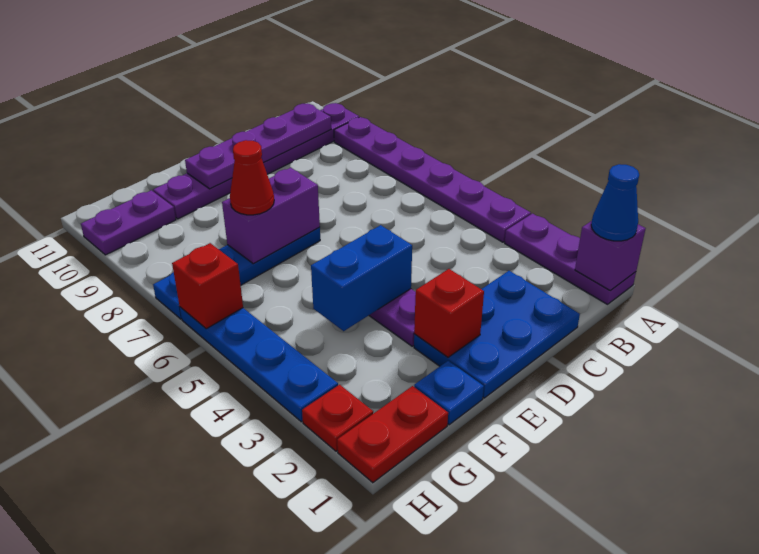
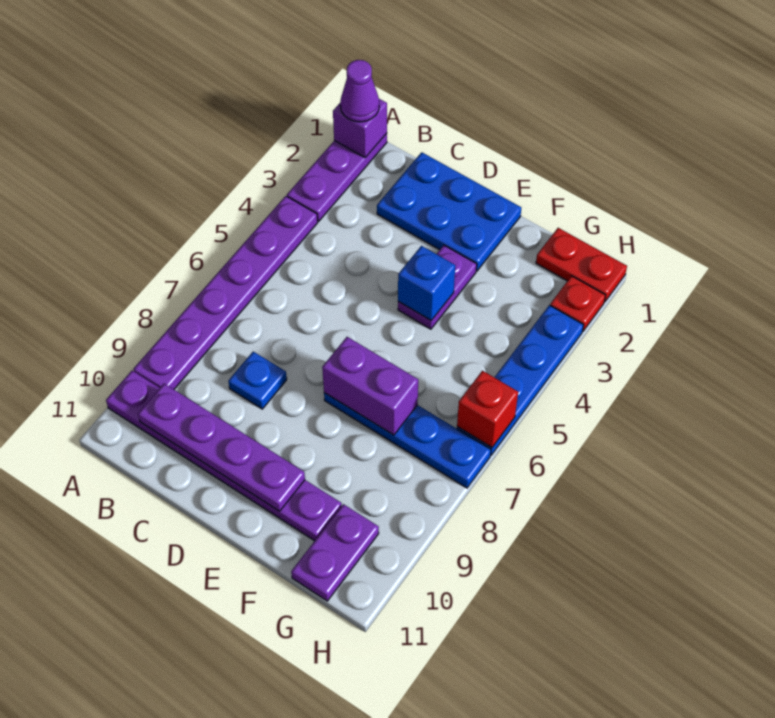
blue cone A1 level 3 -> purple cone A1 level 3
red brick E2 level 2 -> none
blue brick E4:F4 level 2 -> blue brick E4 level 2
blue plate F1 level 1 -> blue plate C8 level 1
red cone F7 level 3 -> none
purple plate G10:H10 level 1 -> purple plate G10:G11 level 1

